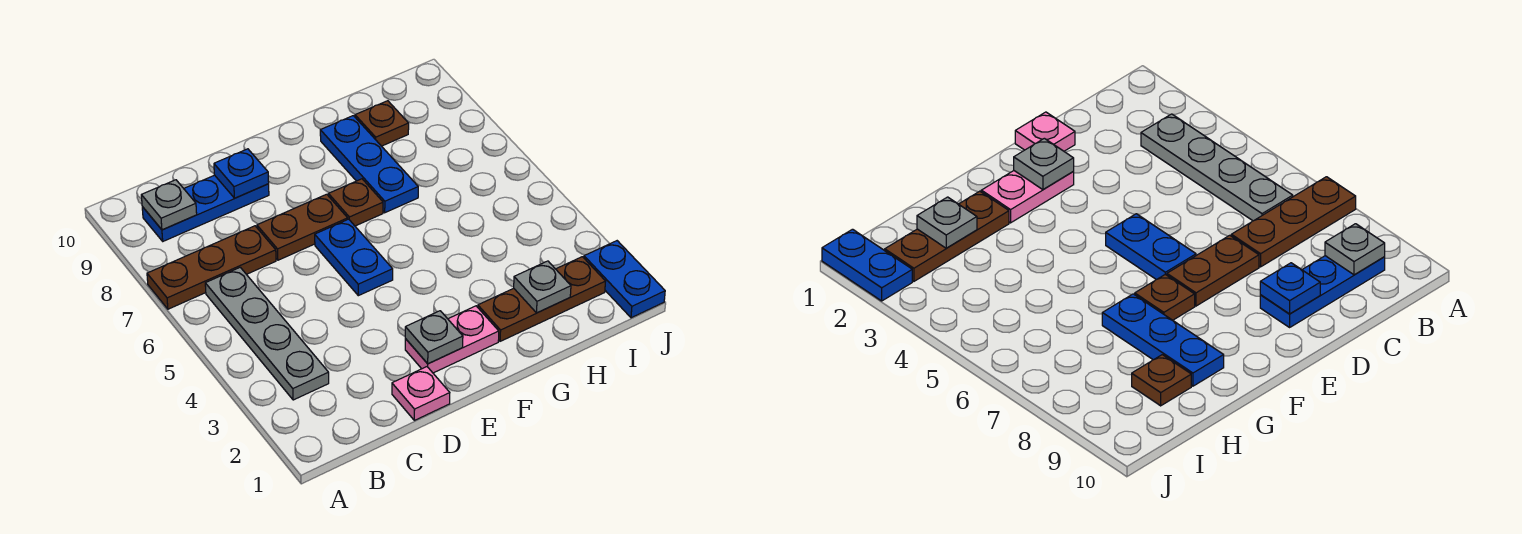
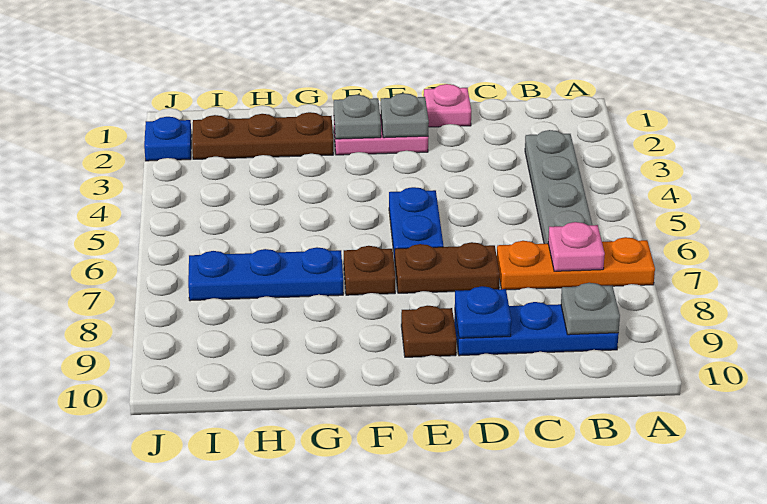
brown plate A7:C7 level 1 -> orange plate A7:C7 level 1
none -> pink plate B7 level 2
blue plate G7:G9 level 1 -> blue plate G7:I7 level 1
grey plate H2 level 2 -> grey plate F2 level 2
brown plate H9 level 1 -> brown plate E9 level 1
blue plate J1:J2 level 1 -> blue plate J2 level 1

